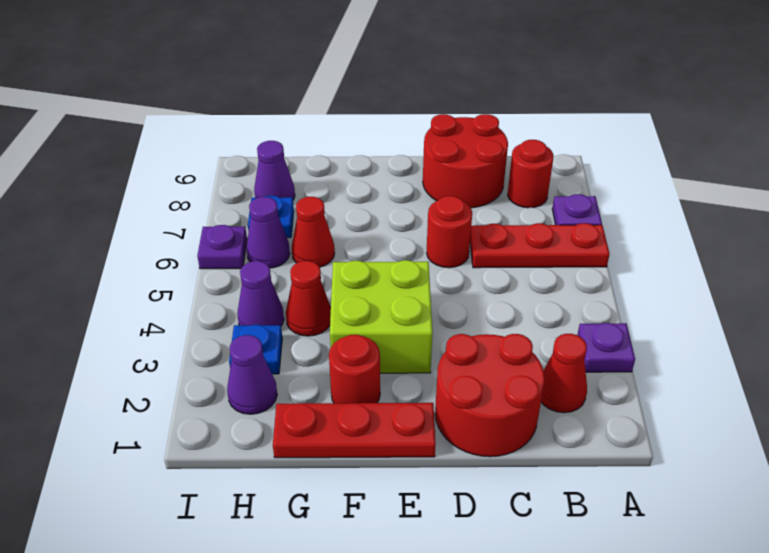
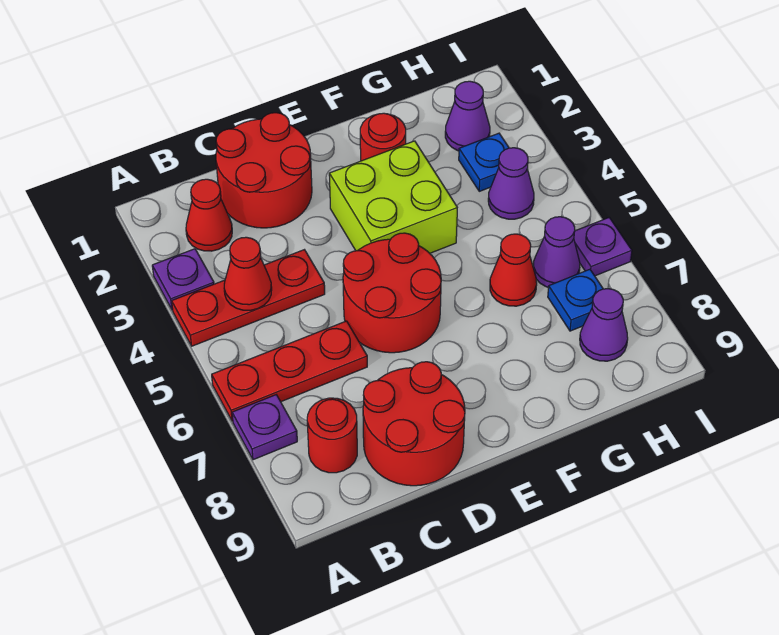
red round brick D6 level 1 -> red round brick D5:E6 level 1
red plate E1:G1 level 1 -> red plate A4:C4 level 1
red cone G4 level 1 -> red cone B4 level 2

